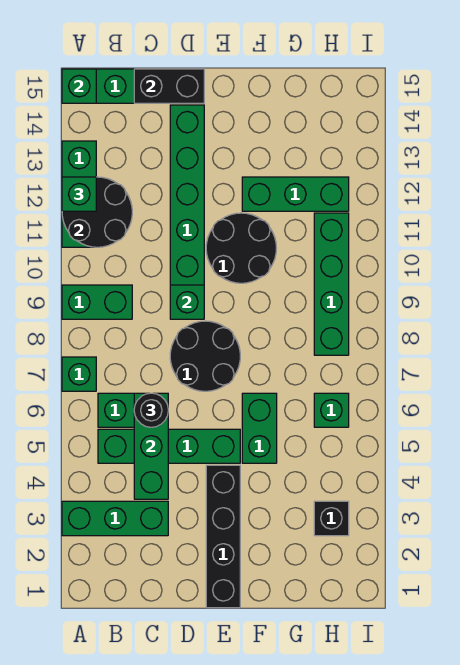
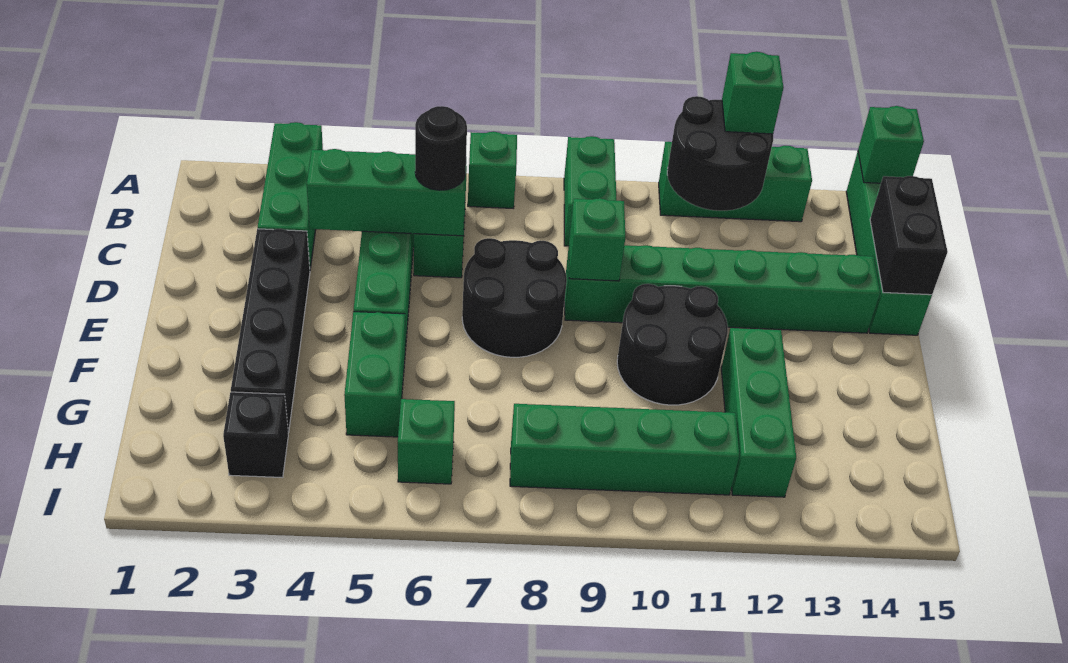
black brick E1:E4 level 1 -> black brick D3:G3 level 1
green brick F5:F6 level 1 -> green brick F5:G5 level 1

